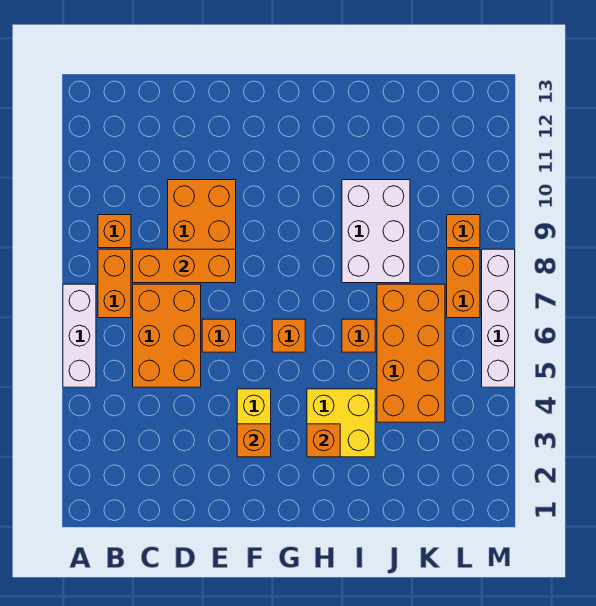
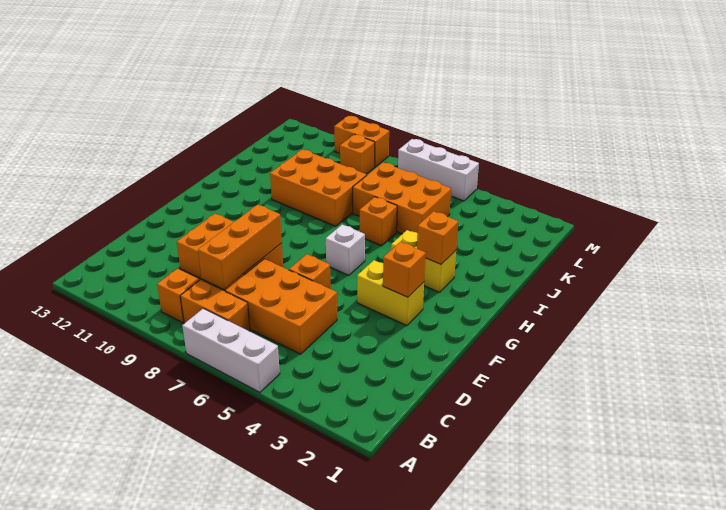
orange brick G6 level 1 -> white brick G6 level 1
yellow brick H3:I4 level 1 -> yellow brick H3:H4 level 1
white brick I8:J10 level 1 -> orange brick I8:J10 level 1
orange brick J4:K7 level 1 -> orange brick J5:K7 level 1
orange brick L7:L8 level 1 -> orange brick M9:M10 level 1
white brick M5:M8 level 1 -> white brick M5:M7 level 1

